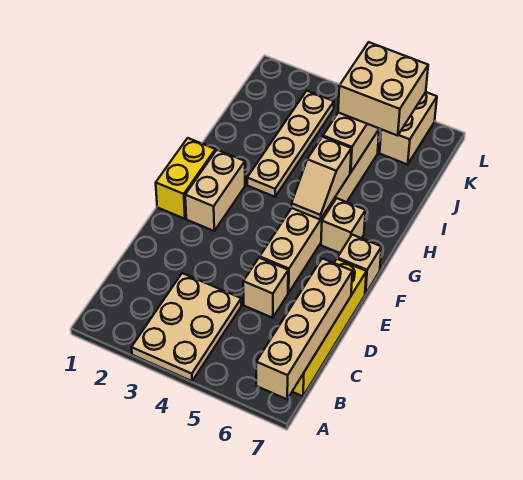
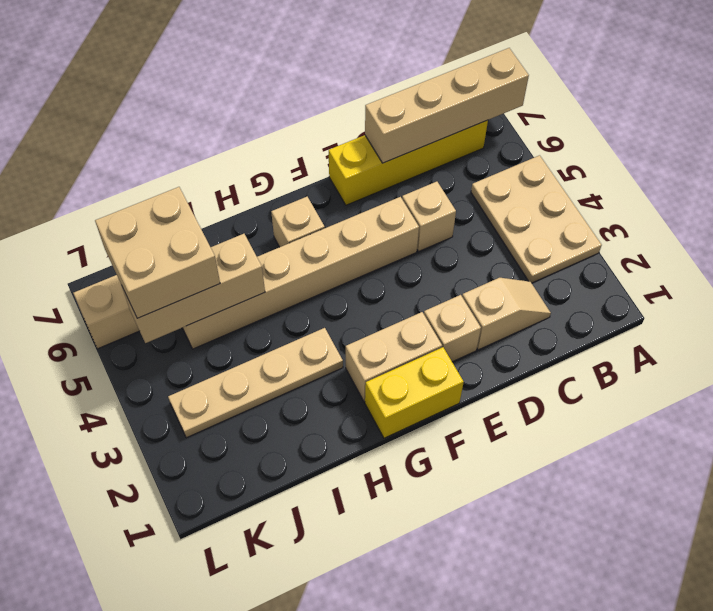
tan plate A3:C4 level 1 -> tan plate A3:B5 level 1
tan brick F7 level 1 -> tan brick E2 level 1
tan slope G5:H5 level 2 top H -> tan slope C2:D2 level 1 top D

